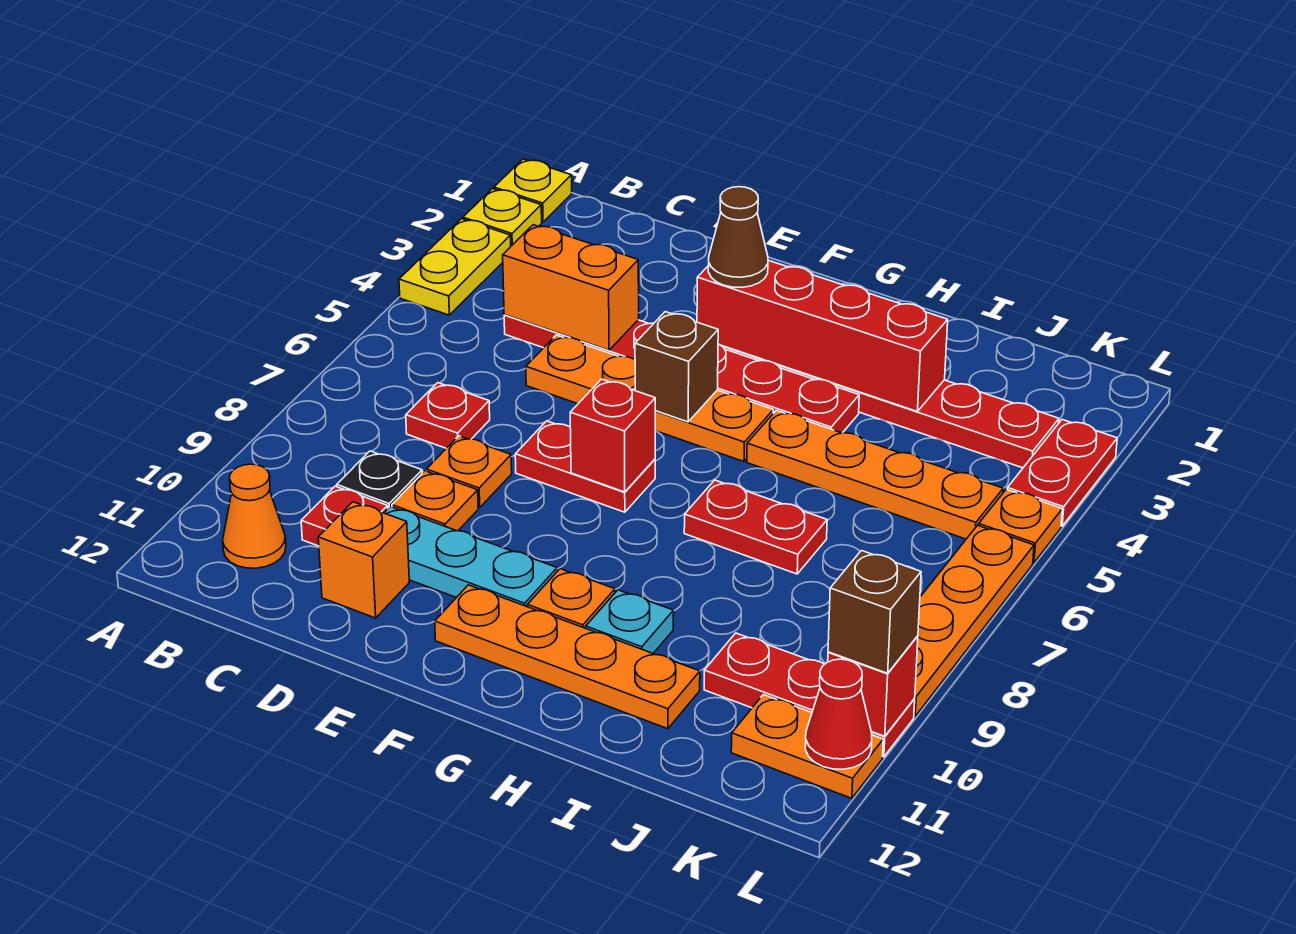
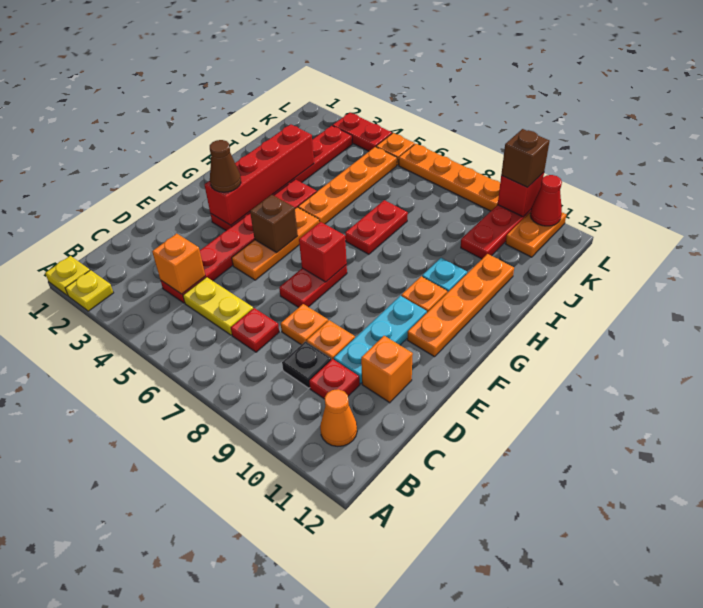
yellow plate A3:A4 level 1 -> yellow plate C5:C6 level 1
orange brick C4:D4 level 2 -> orange brick C4 level 2
orange plate D5:G5 level 1 -> orange plate E5:G5 level 1

